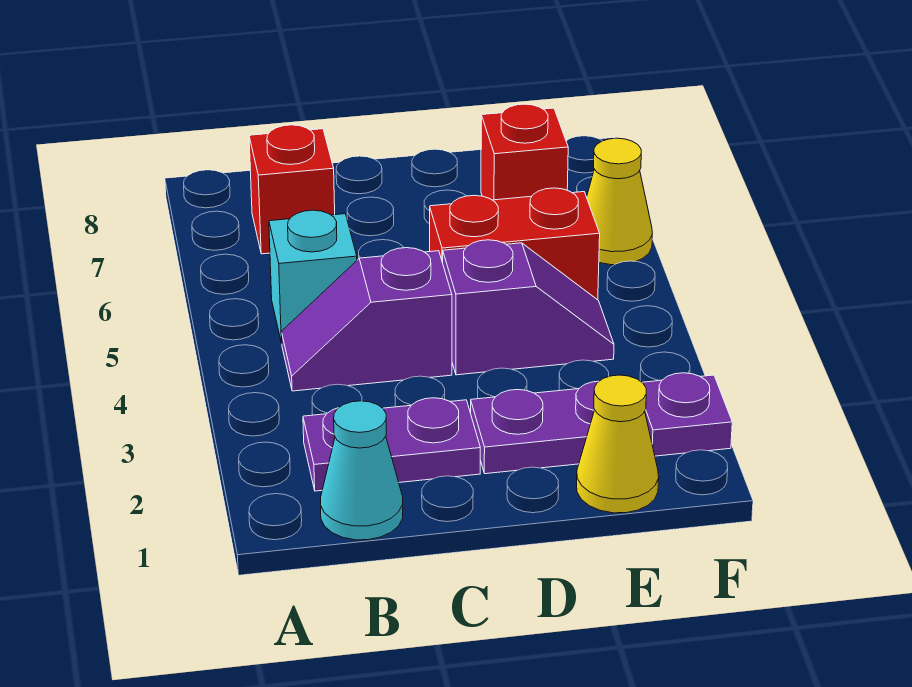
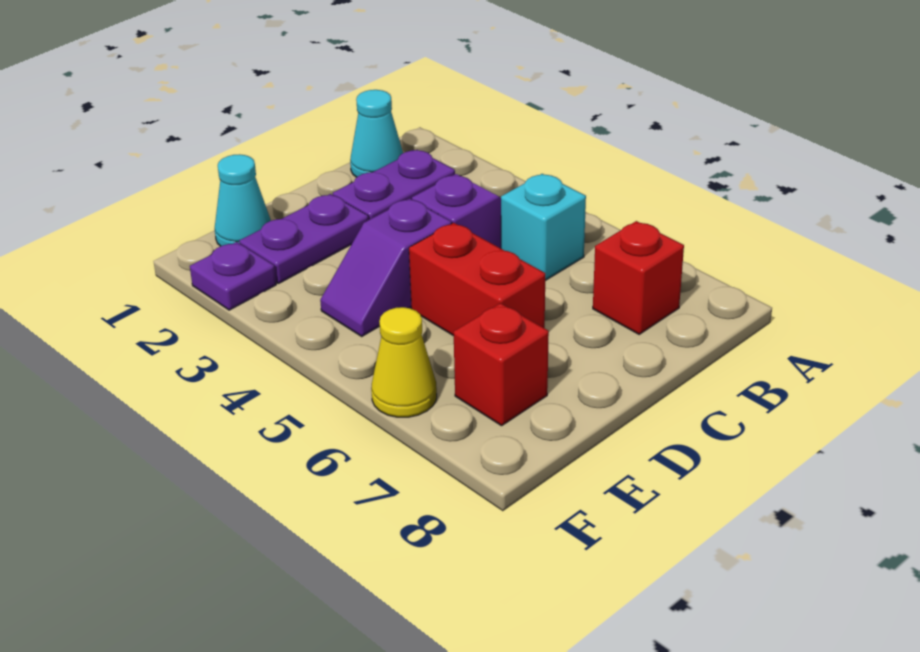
red brick D5:E5 level 1 -> red brick D5:D6 level 1
yellow cone E1 level 1 -> cyan cone E1 level 1

